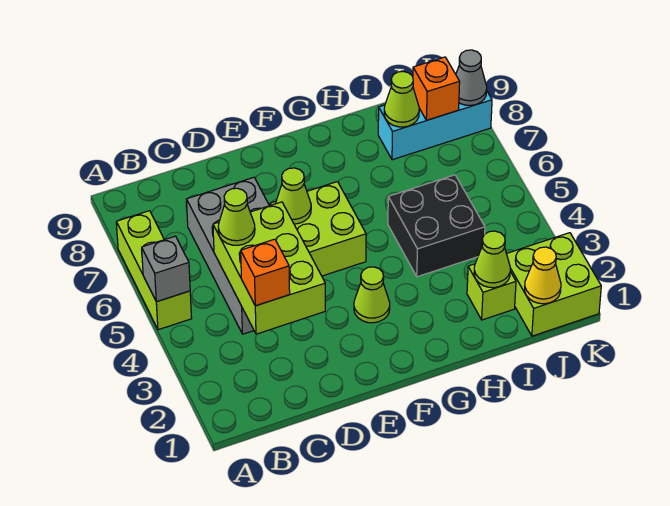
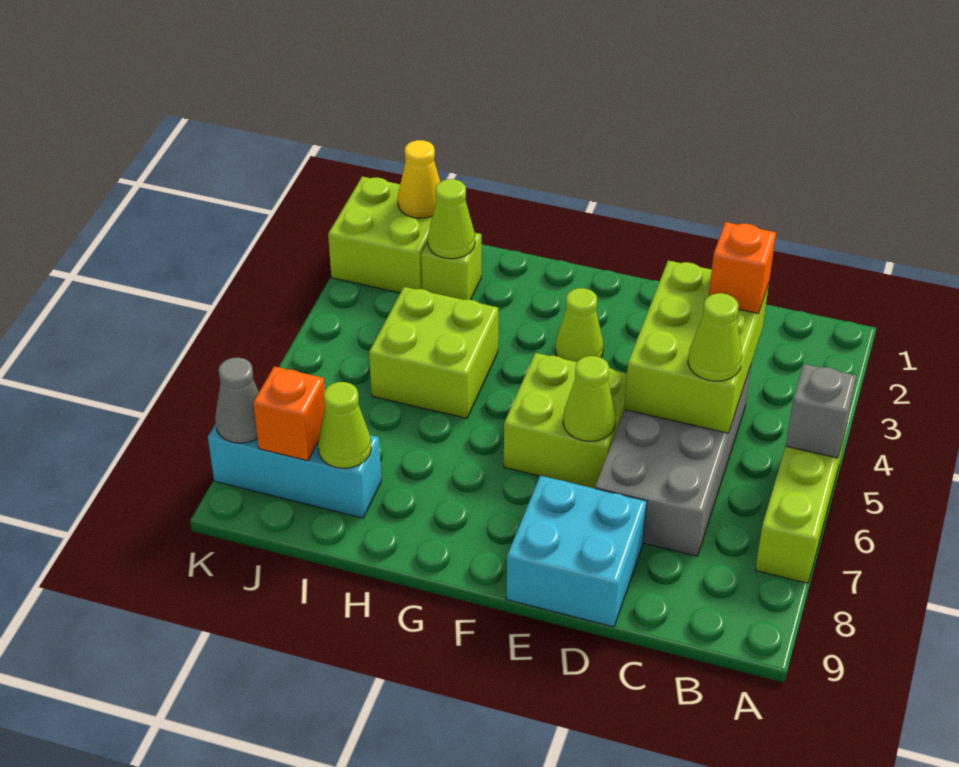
none -> cyan brick D8:E9 level 1
black brick H4:I5 level 1 -> lime brick H4:I5 level 1

